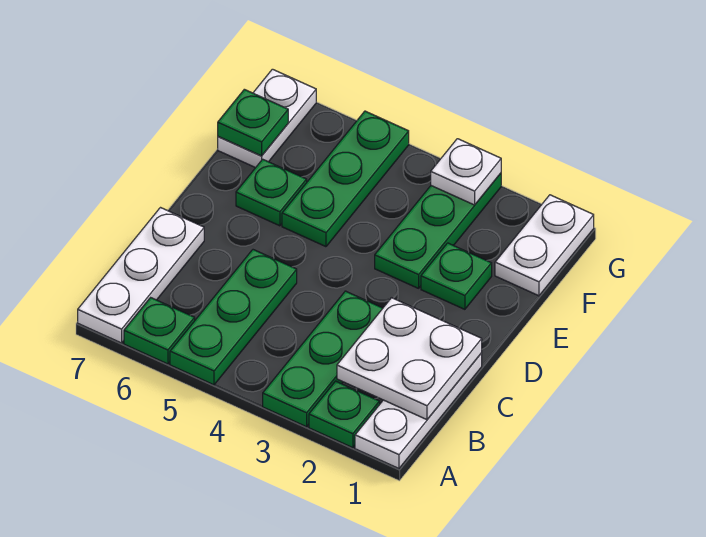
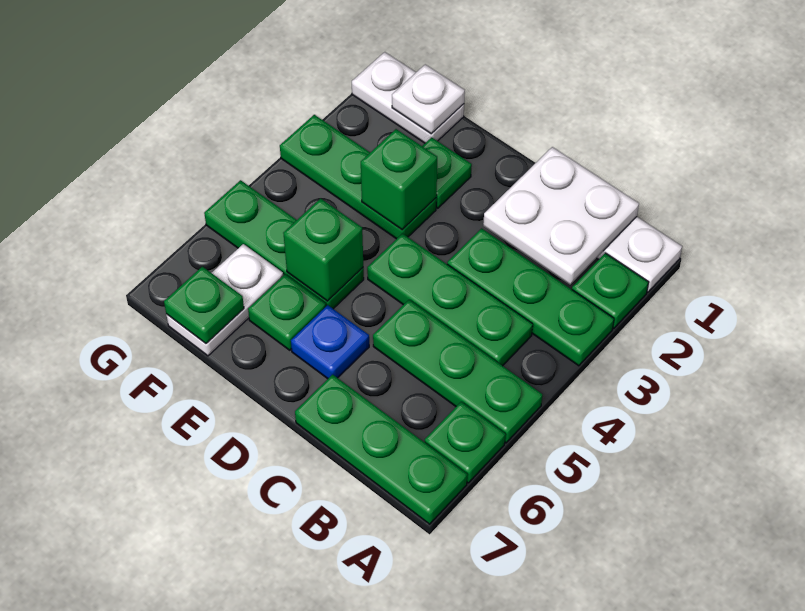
white plate A7:C7 level 1 -> green plate A7:C7 level 1
none -> green plate B4:D4 level 1
none -> blue plate D6 level 1
none -> green brick E3 level 2
none -> green brick E5 level 2
white plate F7:G7 level 1 -> white plate F6:F7 level 1
white plate G3 level 2 -> white plate F1 level 2

